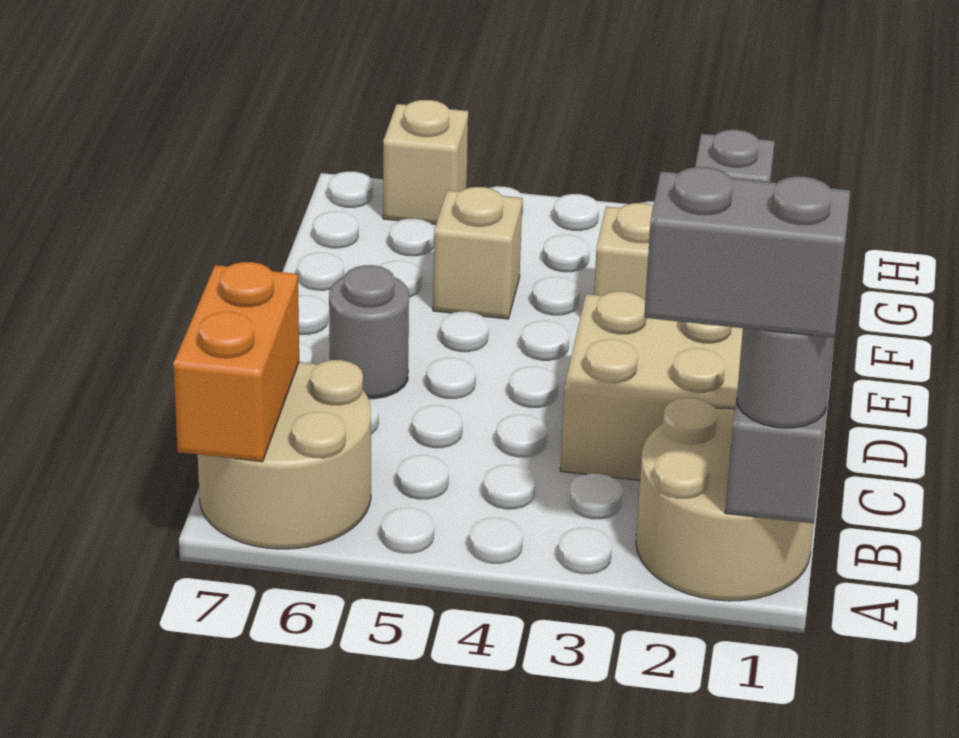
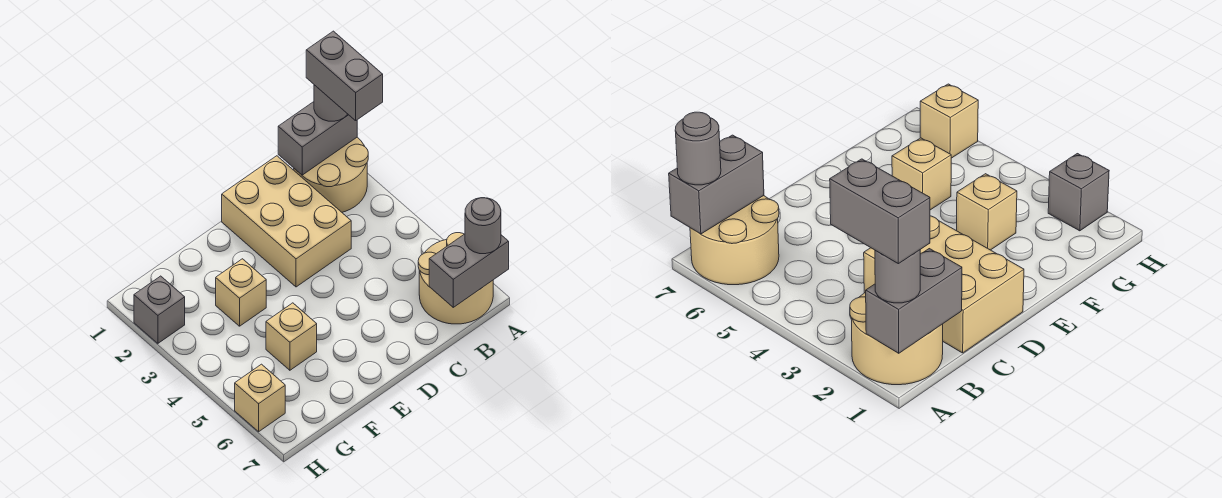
orange brick A7:B7 level 2 -> grey brick A7:B7 level 2
grey round brick D6 level 1 -> grey round brick A7 level 3

